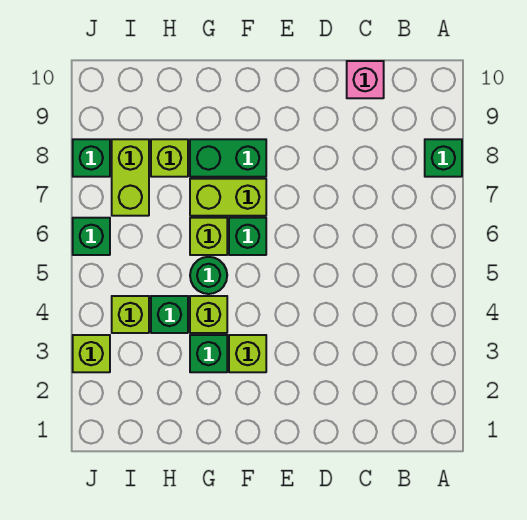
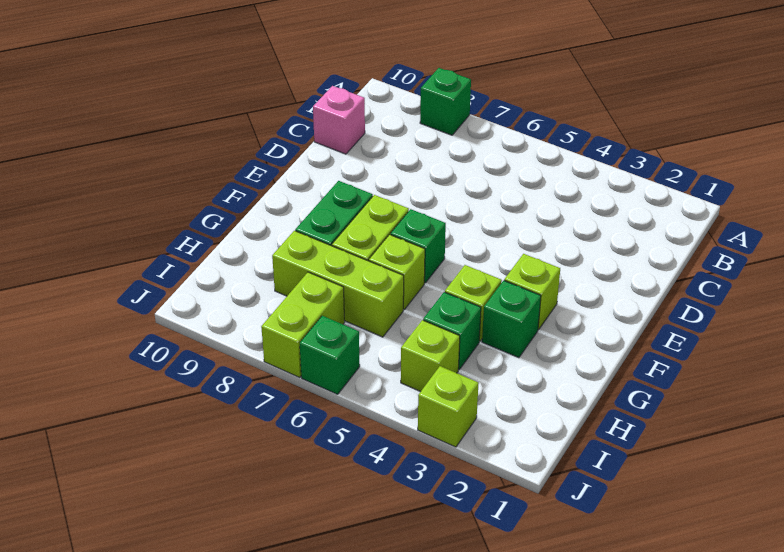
green round brick G5 level 1 -> none
lime brick H8 level 1 -> lime brick H6:H8 level 1
lime brick I7:I8 level 1 -> lime brick I7:J7 level 1
green brick J8 level 1 -> none

